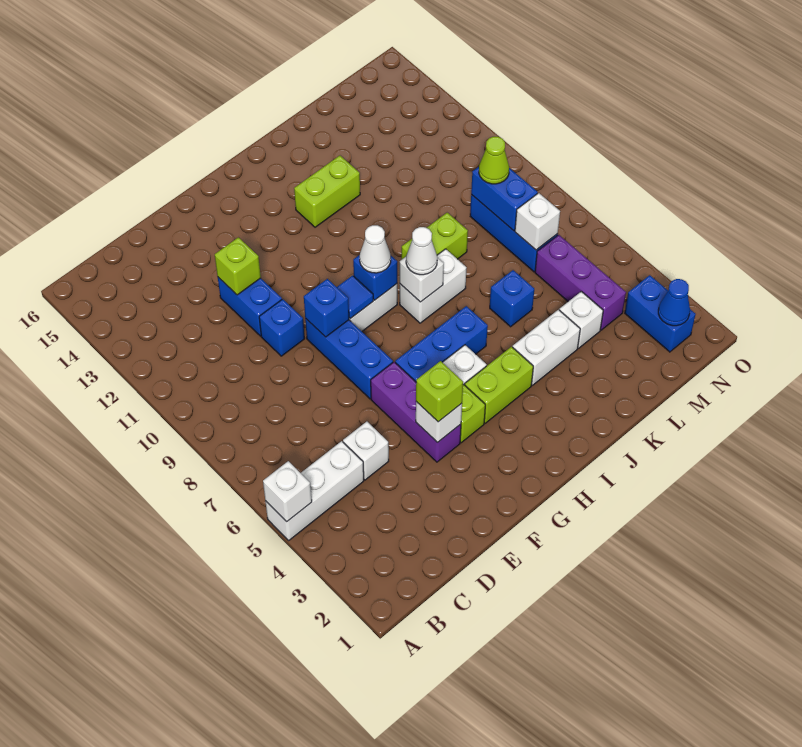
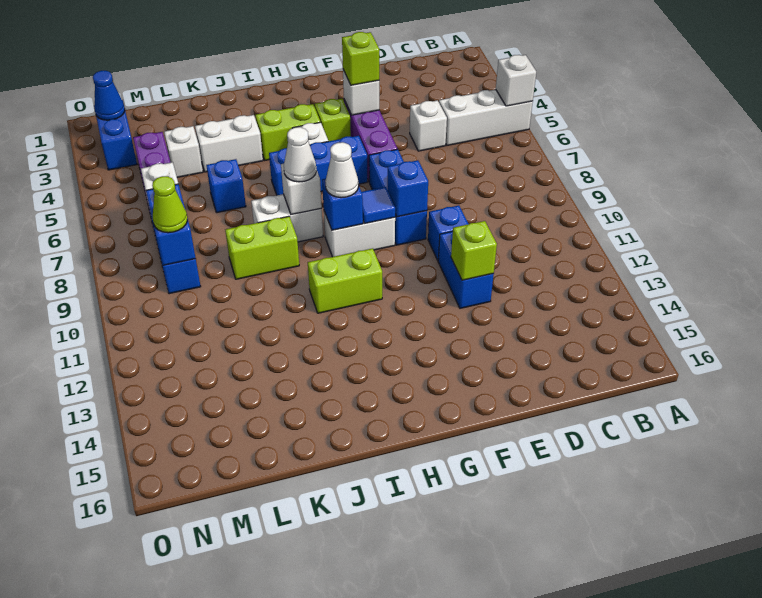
lime brick I13:J13 level 1 -> lime brick H11:I11 level 1

